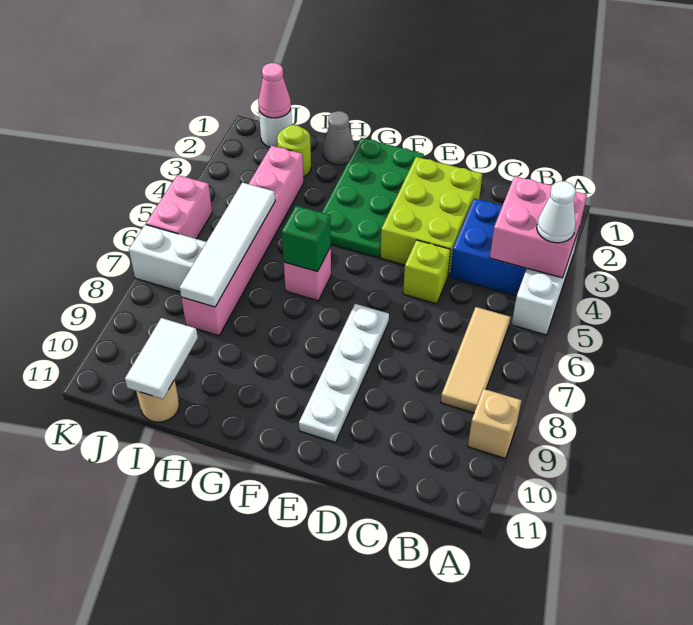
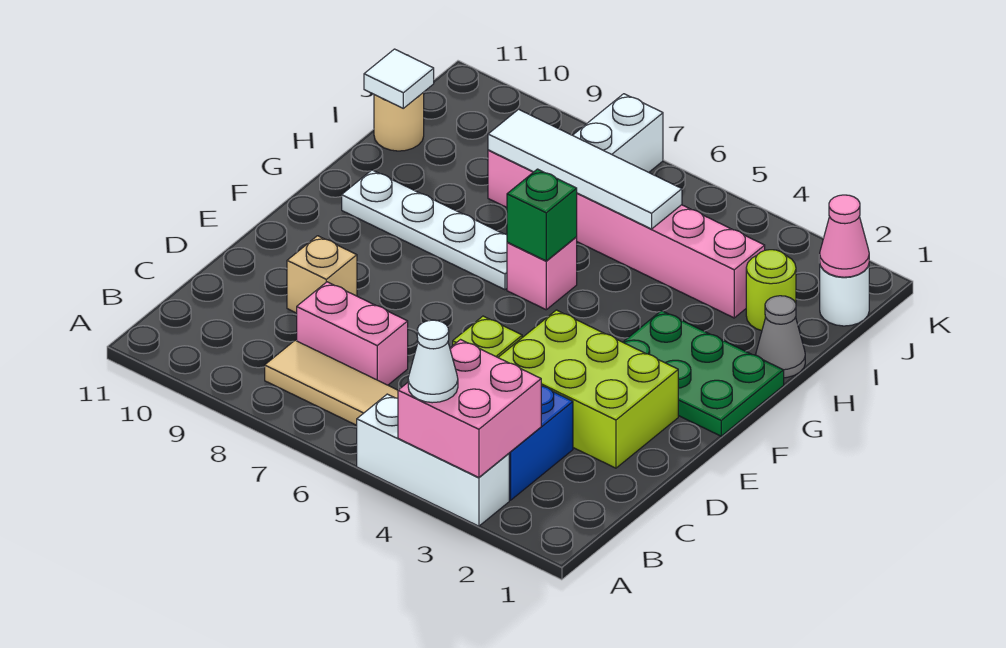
tan brick A9 level 1 -> tan brick D9 level 1
white plate E7:E10 level 1 -> white plate G7:G10 level 1
green plate F1:G4 level 1 -> green plate F1:G3 level 1
white tile I10:I11 level 2 -> white tile I11 level 2
pink brick K5:K6 level 1 -> pink brick C7:C8 level 1

